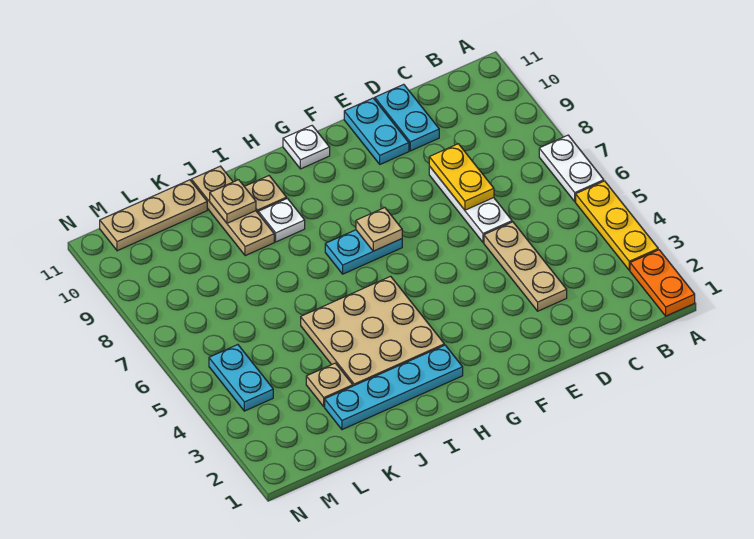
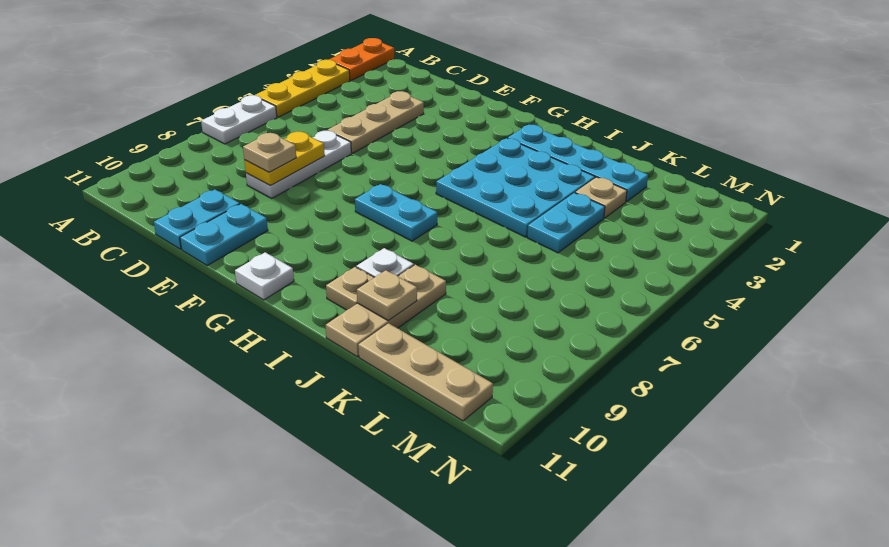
tan plate G7 level 2 -> tan plate D8 level 3
tan plate H3:J5 level 1 -> cyan plate H3:J5 level 1
cyan plate M4:M5 level 1 -> cyan plate K4:K5 level 1

